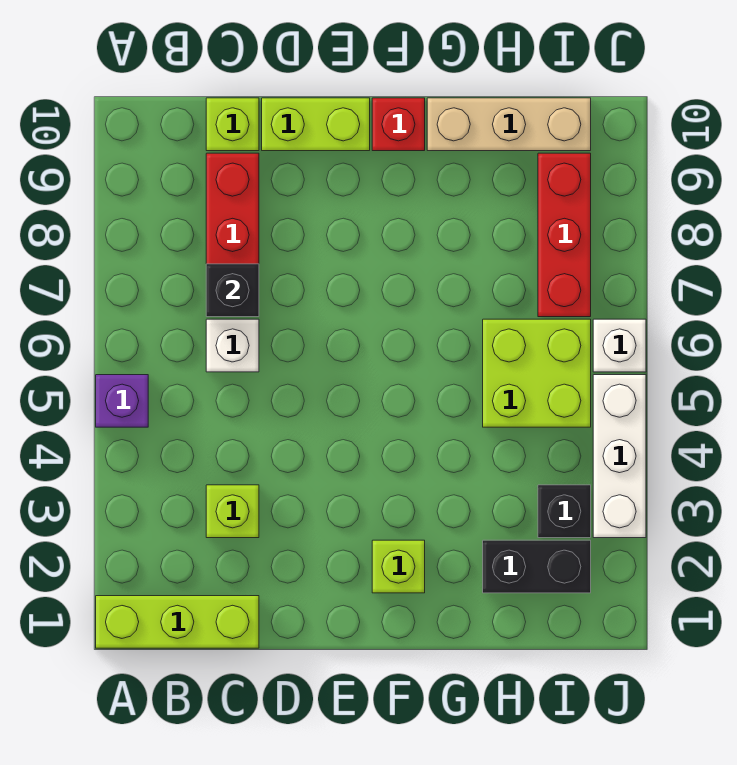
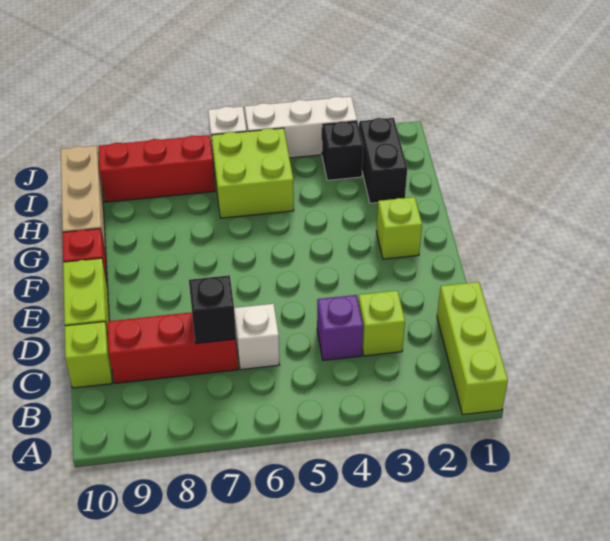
purple brick A5 level 1 -> purple brick C4 level 1

